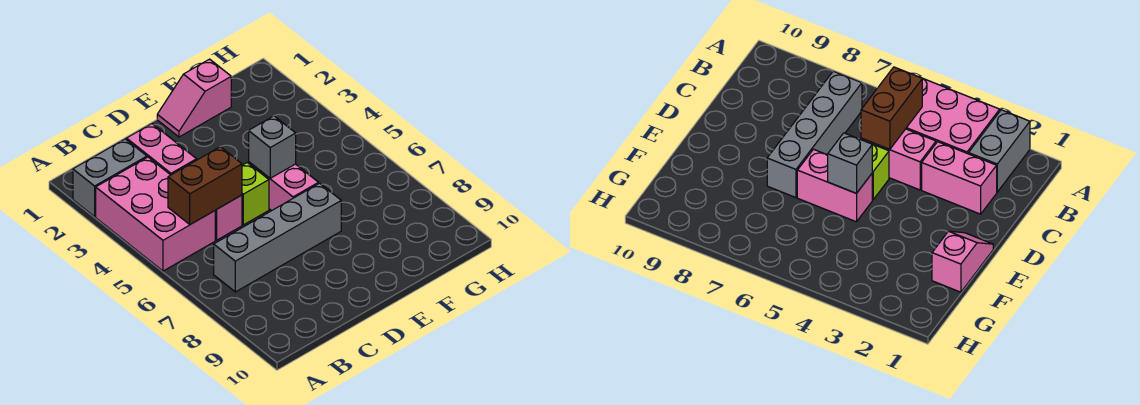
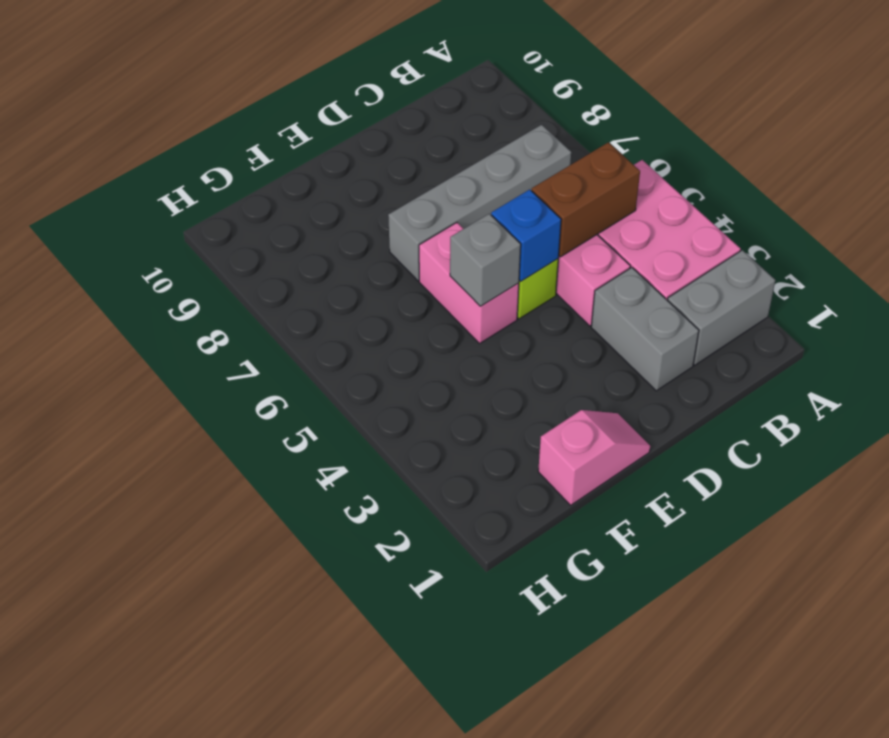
pink brick C2:C3 level 1 -> grey brick C2:C3 level 1
none -> blue brick D5 level 2

